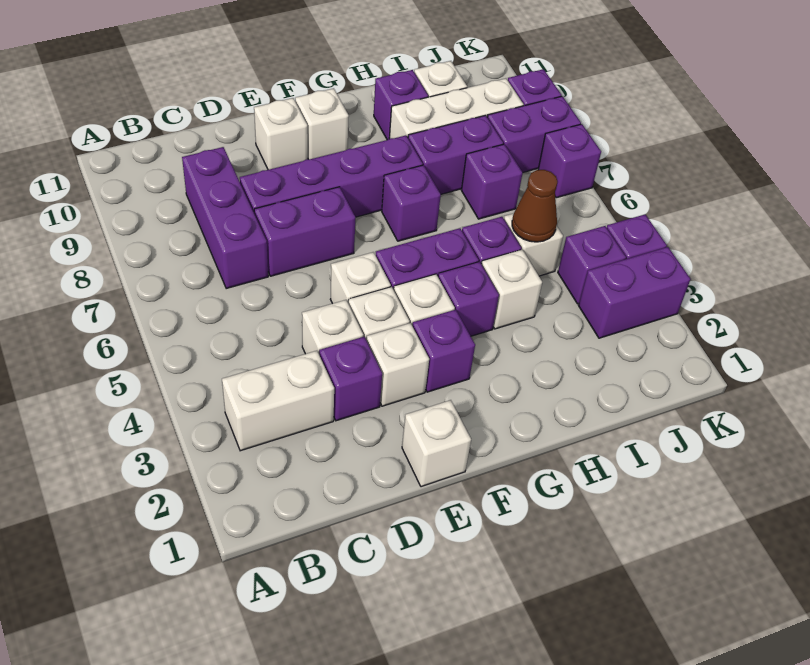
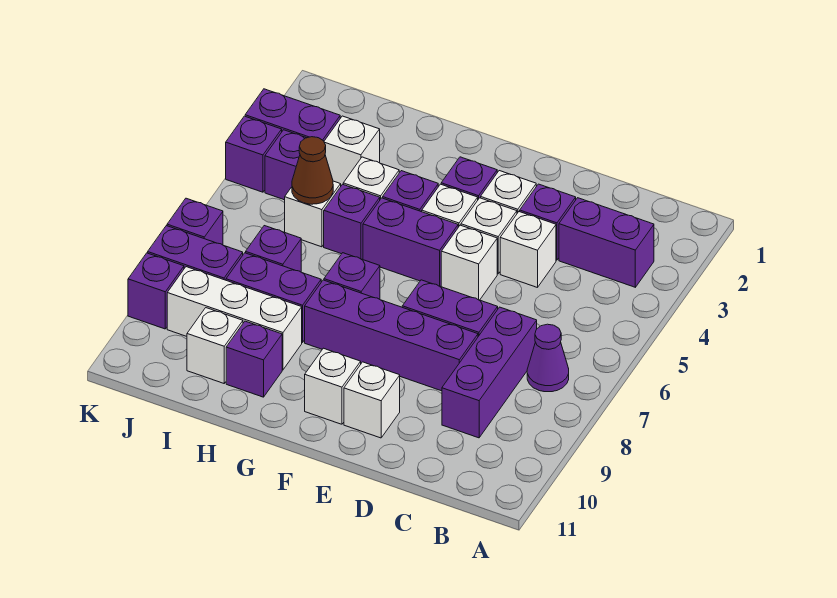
white brick B3:C3 level 1 -> purple brick B3:C3 level 1
none -> purple cone B7 level 1
white brick E1 level 1 -> white brick I3 level 1

